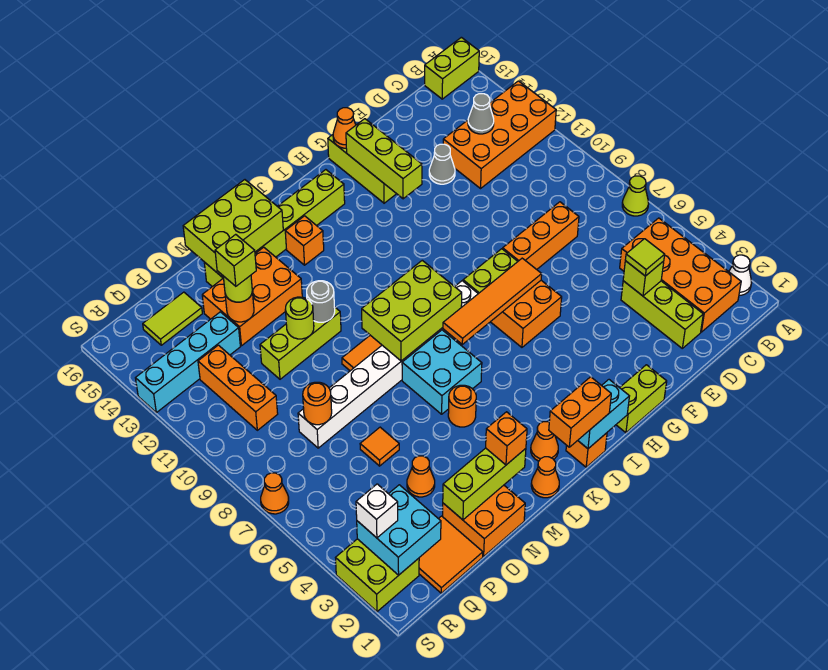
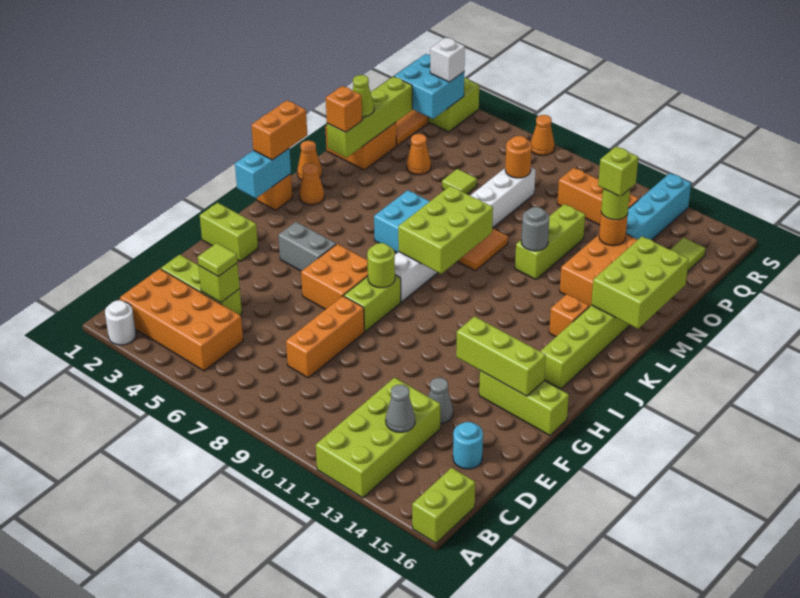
white cone A2 level 1 -> white round brick A2 level 1
lime cone A7 level 1 -> lime cone N2 level 3
orange brick A12:D13 level 1 -> lime brick A12:D13 level 1
none -> cyan round brick D15 level 1
lime brick G1:H1 level 1 -> lime brick G1:G2 level 1
orange tile G7:J7 level 2 -> none
orange cone G16 level 2 -> none
none -> grey brick H4:H5 level 1
orange round brick L5 level 1 -> none
lime brick M2:O2 level 2 -> lime brick M2:P2 level 2
lime round brick N11 level 2 -> lime round brick H8 level 2
orange tile O6 level 1 -> lime tile O6 level 1

